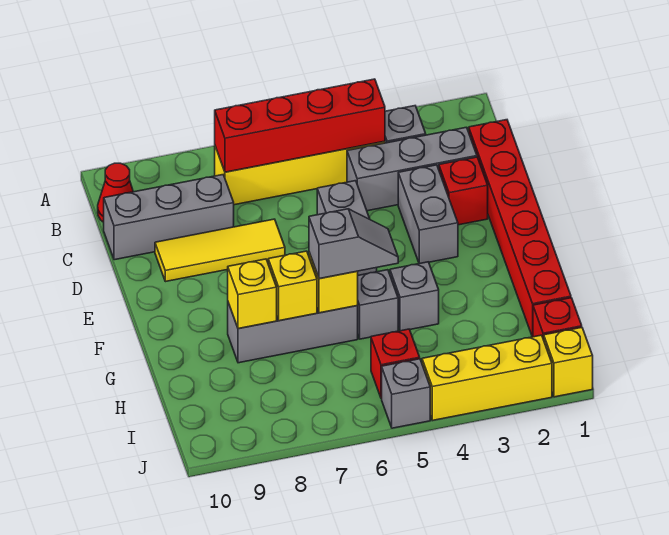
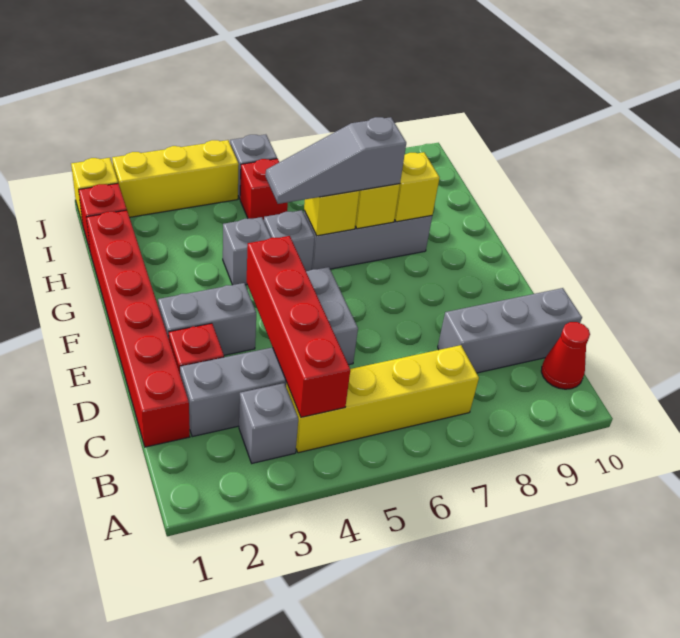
red brick B4:B7 level 2 -> red brick B4:E4 level 2
grey brick D3:E3 level 1 -> grey brick E2:E3 level 1
yellow tile D7:D9 level 1 -> none
grey slope G5:G6 level 3 top 6 -> grey slope G5:G7 level 3 top 7

